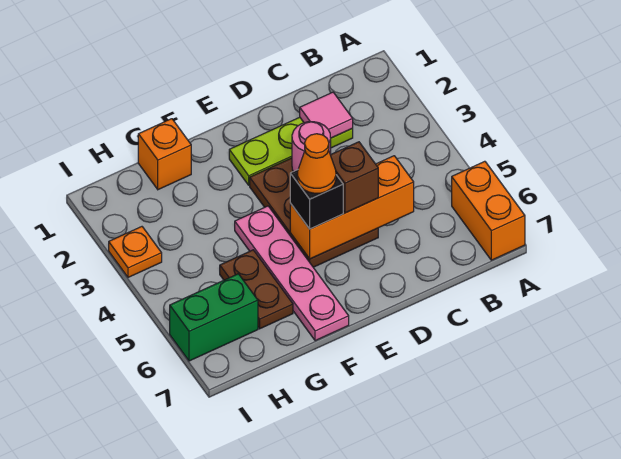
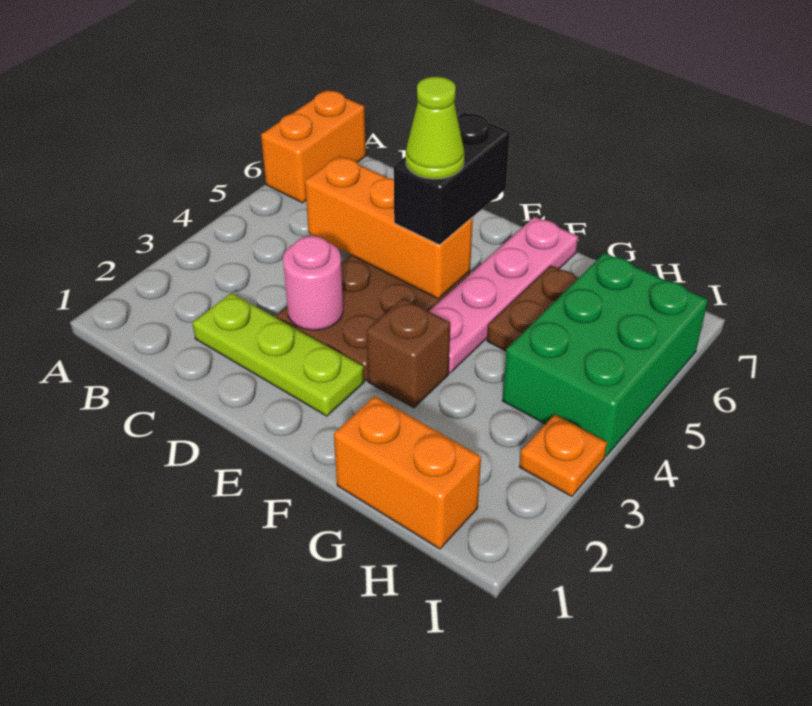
pink tile C2 level 2 -> none
brown brick D5 level 3 -> brown brick F3 level 1
black brick E5 level 3 -> black brick E5:E6 level 3
orange cone E5 level 4 -> lime cone E5 level 4
orange brick G1 level 1 -> orange brick G1:H1 level 1
green brick H6:I6 level 1 -> green brick H4:I6 level 1

